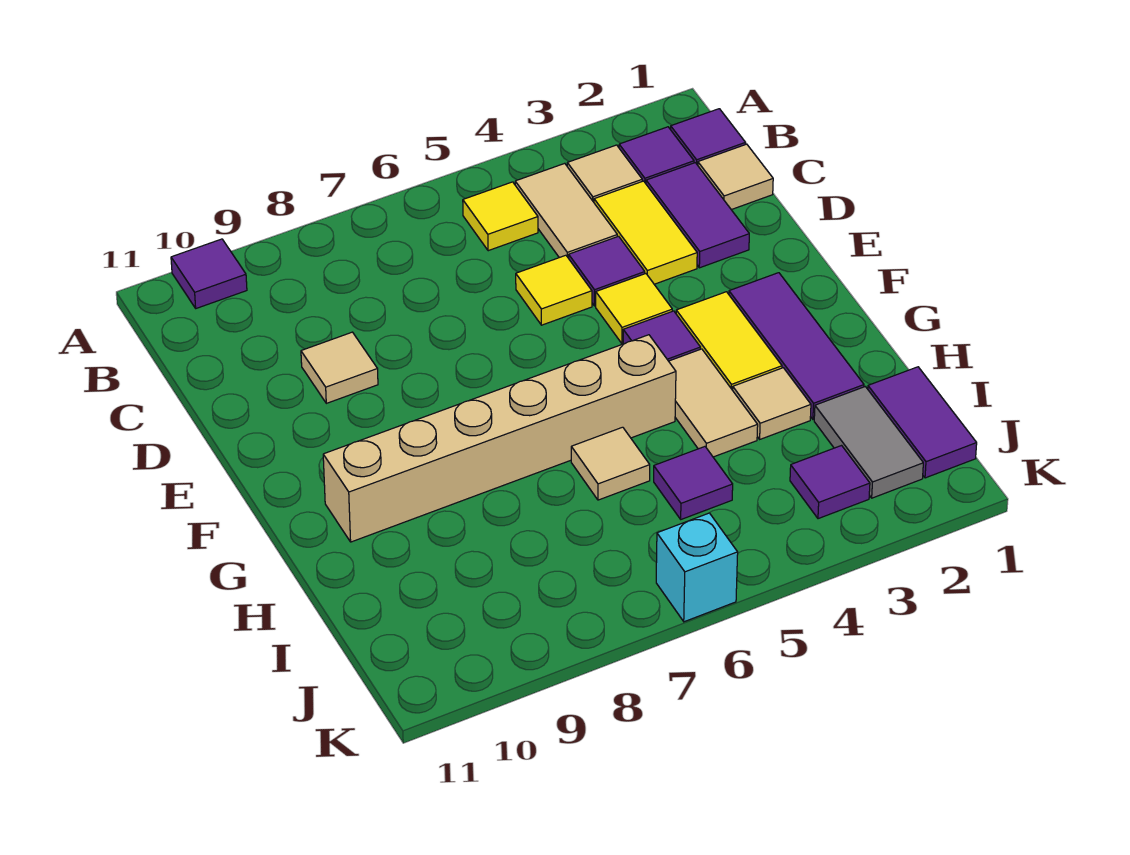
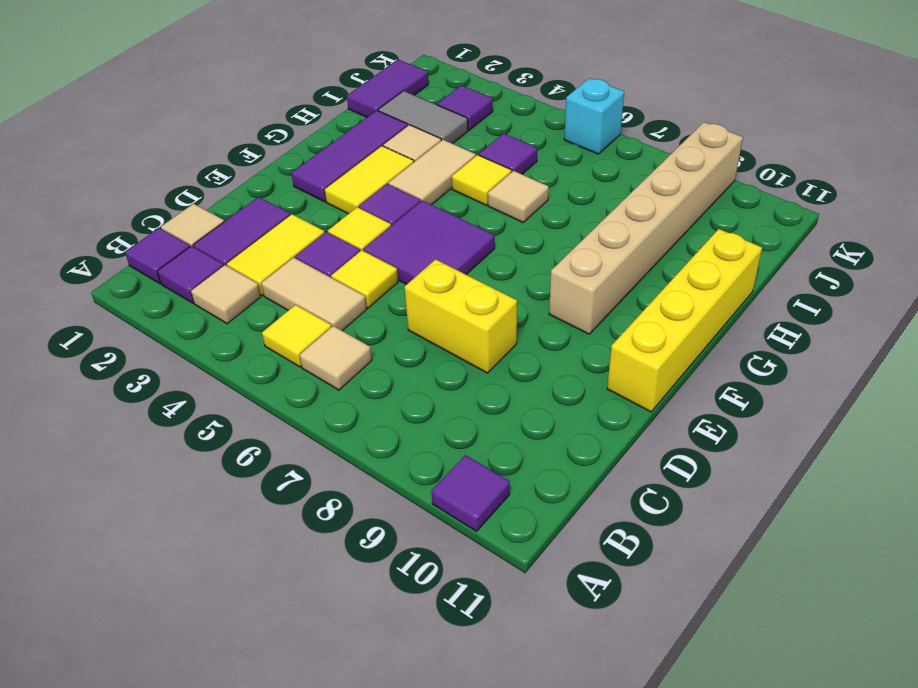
tan tile B4:C4 level 1 -> tan tile C4:C5 level 1
none -> yellow brick D7:D8 level 1
tan tile D9 level 1 -> tan tile B6 level 1
none -> purple tile E5:F6 level 1
none -> yellow brick E11:H11 level 1
tan brick G5:G10 level 1 -> tan brick F9:K9 level 1
none -> yellow tile H5 level 1
grey tile I2:J2 level 1 -> grey tile I2:I3 level 1

